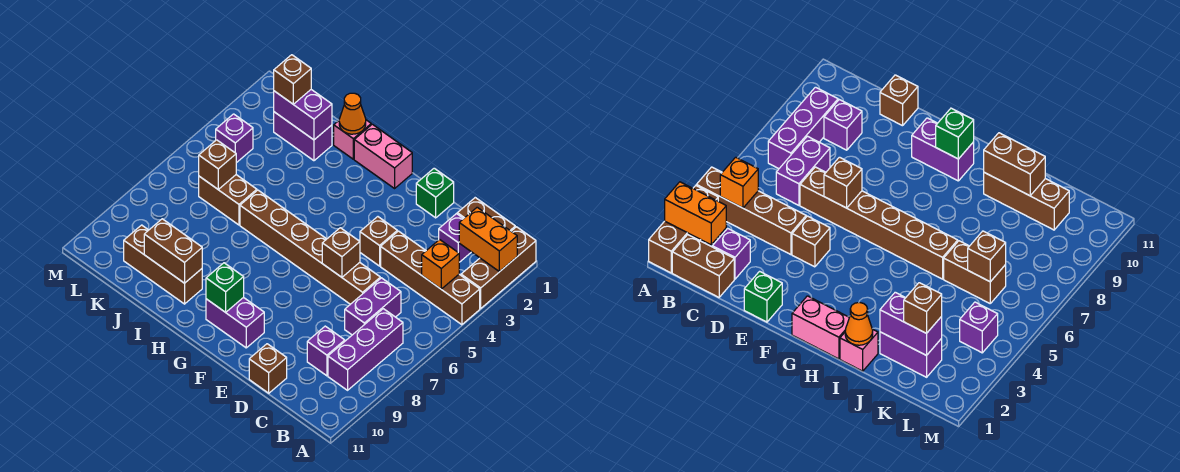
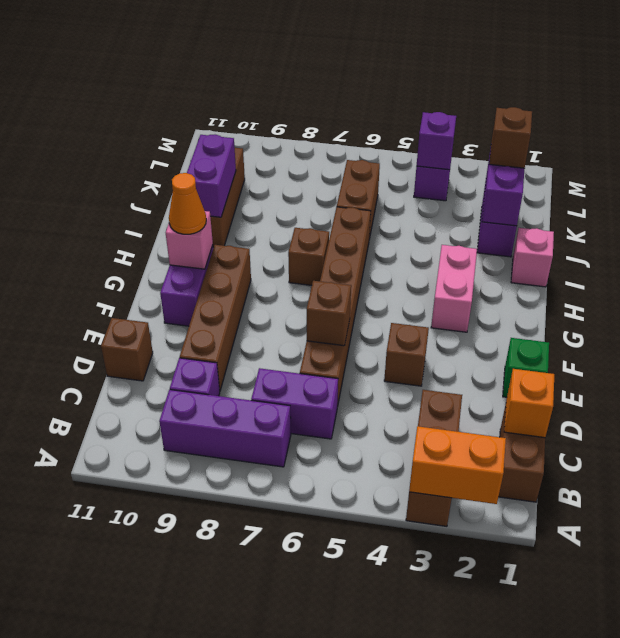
brown brick A1:A3 level 1 -> brown brick A3:C3 level 1
orange brick A2:B2 level 2 -> orange brick A2:A3 level 2
brown brick A4:D4 level 1 -> brown brick D9:G9 level 1
orange brick B4 level 2 -> orange brick C1 level 2
purple brick C2 level 1 -> purple brick L4 level 2
pink brick G1:H1 level 1 -> pink brick G3:H3 level 1
green brick G10 level 2 -> pink brick G10 level 2
orange cone I1 level 2 -> orange cone G10 level 3
brown brick I10:J10 level 2 -> purple brick I10:J10 level 2
brown brick K6 level 2 -> brown brick H7 level 1

